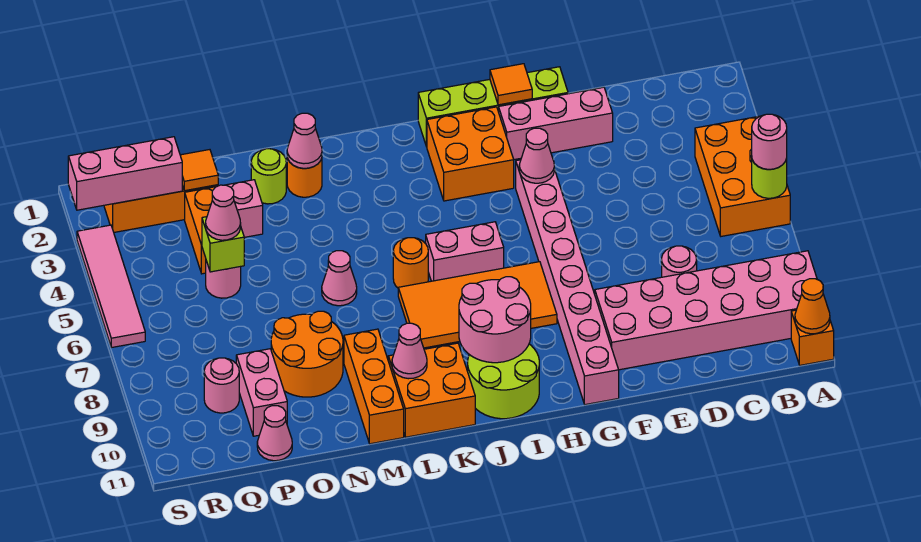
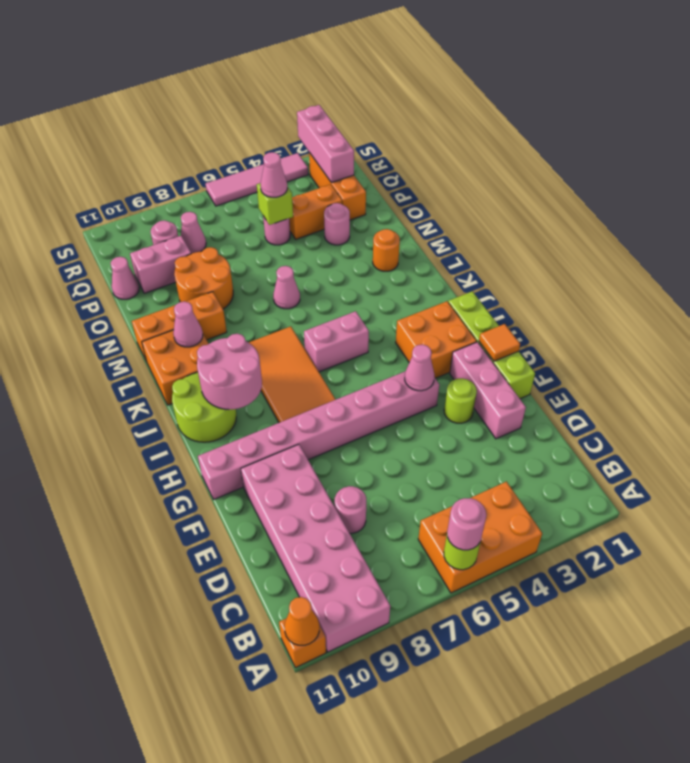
pink brick I6:J6 level 1 -> pink brick J5:J6 level 1
orange round brick K6 level 1 -> none
pink cone M2 level 2 -> pink cone Q8 level 1
lime round brick N2 level 1 -> lime round brick F3 level 1
pink brick O3 level 1 -> pink round brick O3 level 1
orange tile P2 level 2 -> none

